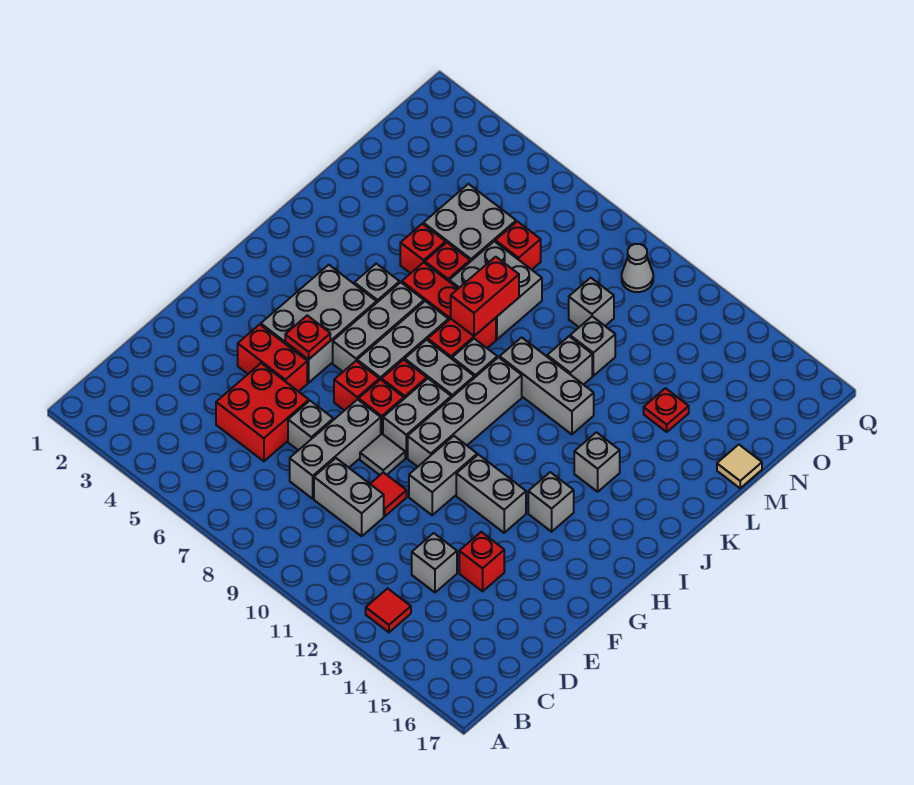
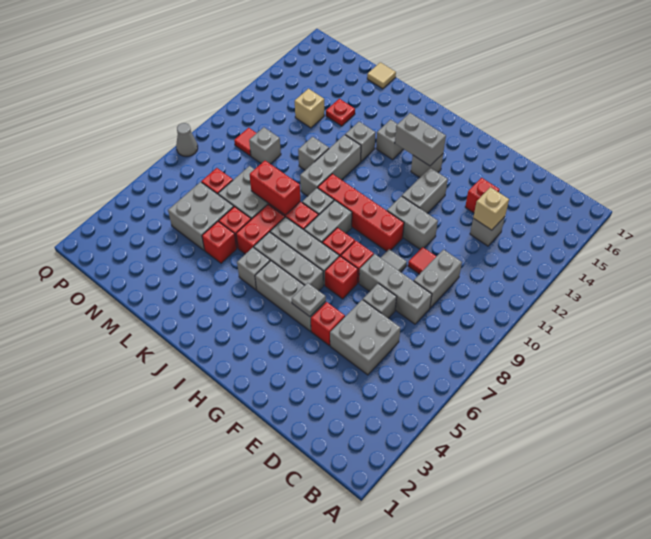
red tile B13 level 1 -> red tile O10 level 1
red brick D5:E6 level 1 -> grey brick D5:E6 level 1
none -> tan brick D13 level 2
red brick F4:F5 level 1 -> red brick F5 level 1
grey brick G4:I5 level 1 -> grey brick G5:I5 level 1
red plate G5 level 2 -> grey plate G5 level 2
grey brick G9:H9 level 1 -> grey brick H14:I14 level 2
grey brick G10:J10 level 1 -> red brick G10:J10 level 1
grey brick M11 level 1 -> grey brick K13 level 1
none -> tan brick N13 level 1
grey cone P10 level 1 -> grey cone Q8 level 1

